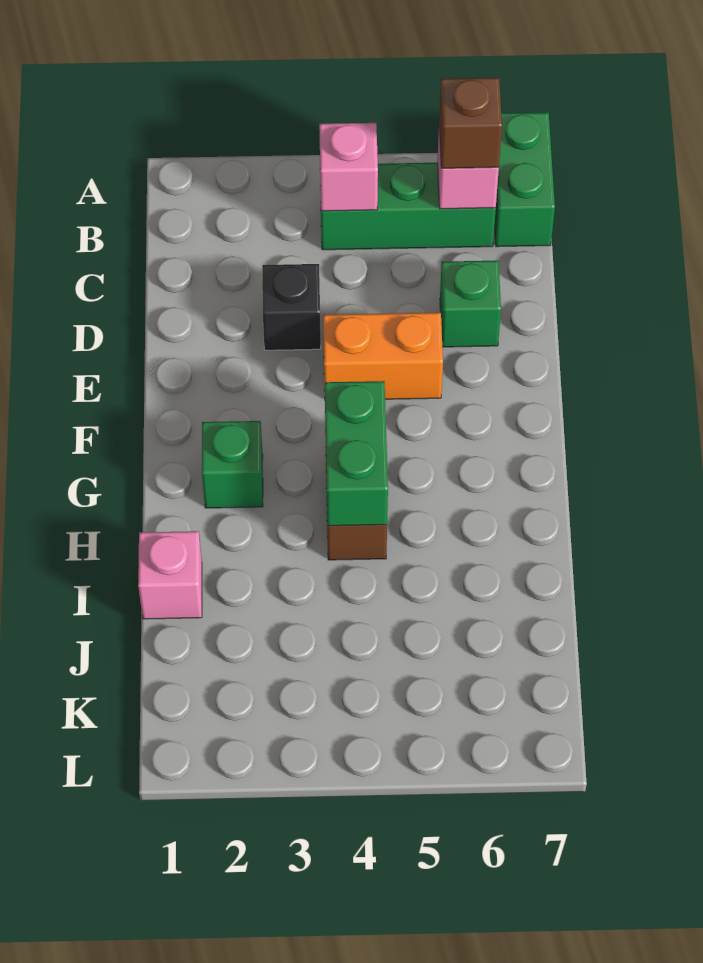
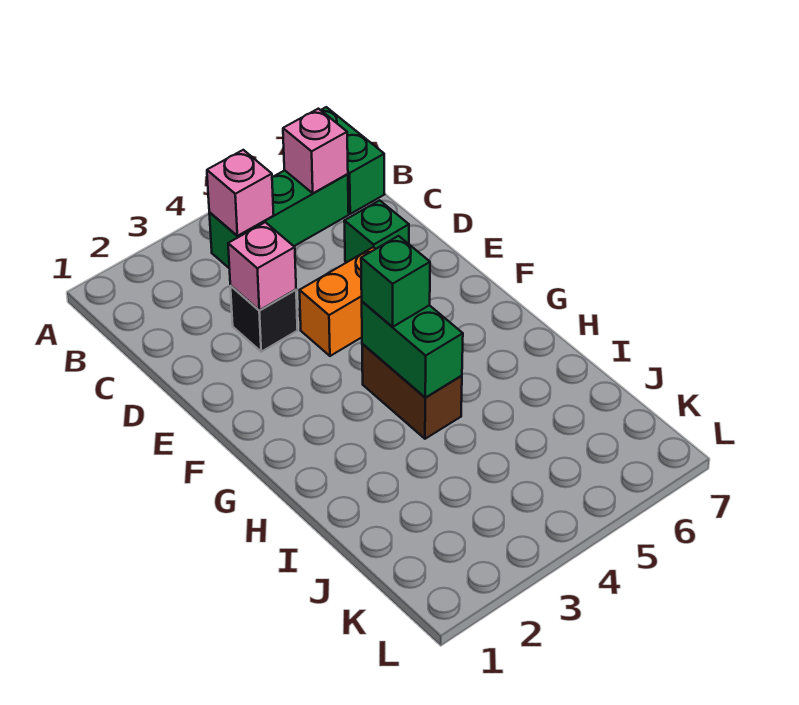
brown brick B6 level 3 -> none
green brick G2 level 1 -> green brick G4 level 3
pink brick I1 level 1 -> pink brick D3 level 2

